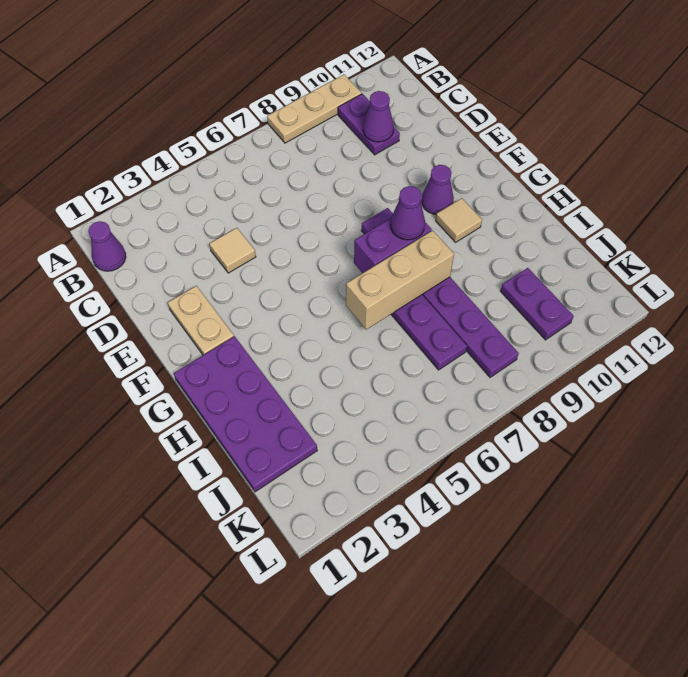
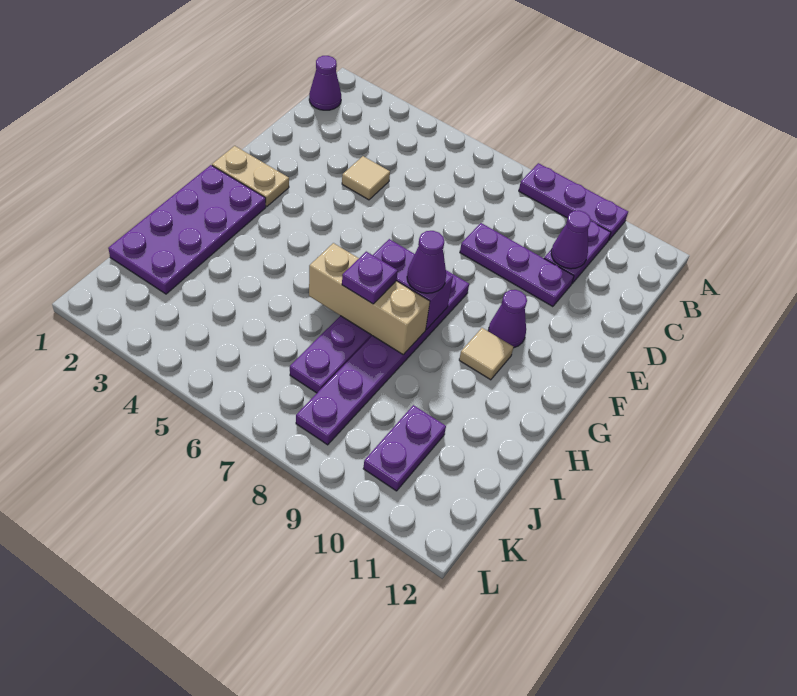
tan plate A8:A10 level 1 -> purple plate A8:A10 level 1
none -> purple plate D8:D10 level 1
tan plate E2:F2 level 1 -> tan plate F1:F2 level 1
none -> purple plate H7 level 3

